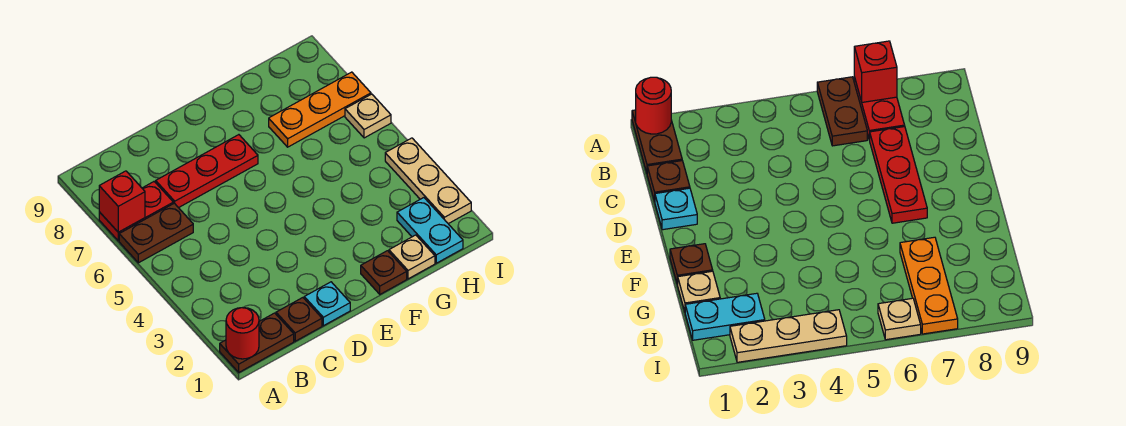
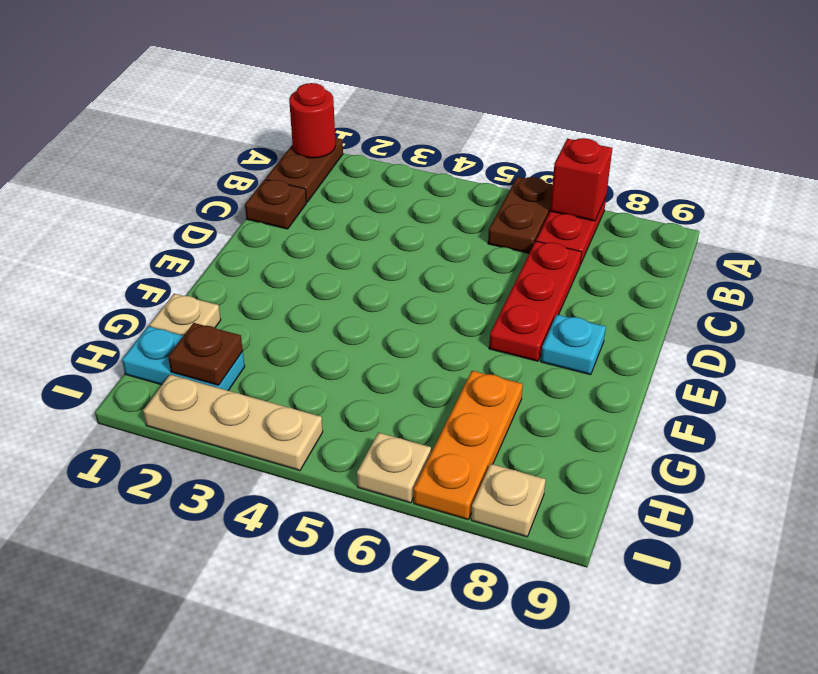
cyan plate D1 level 1 -> cyan plate E8 level 1
brown plate F1 level 1 -> brown plate H2 level 2
none -> tan plate I8 level 1

